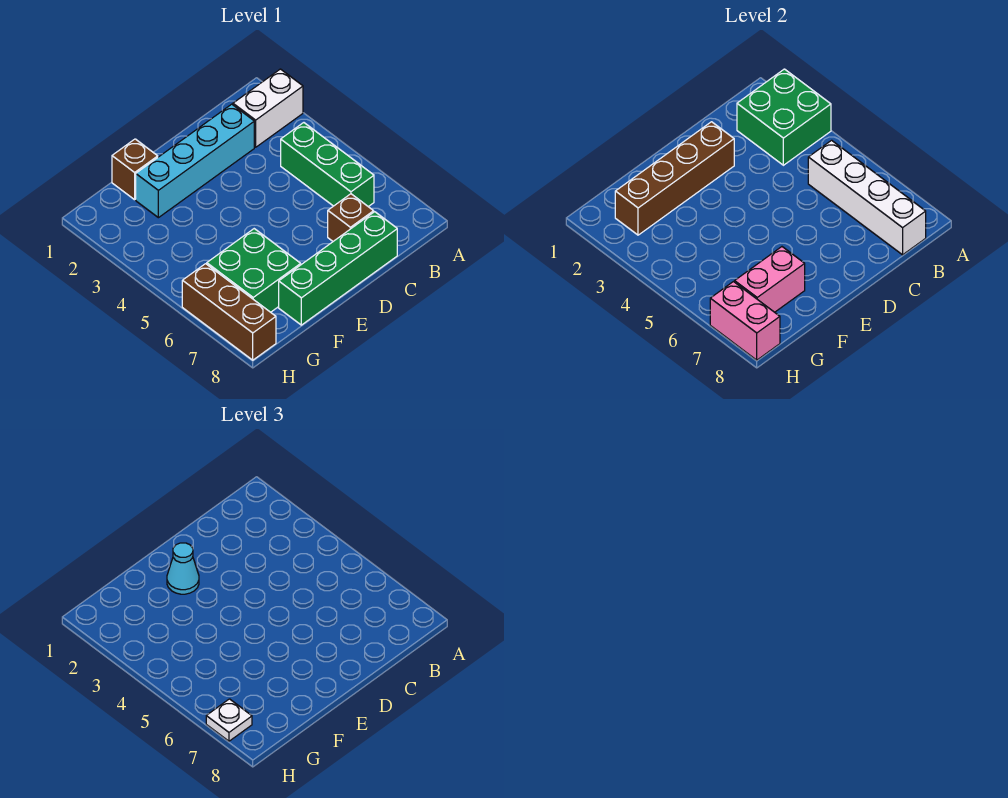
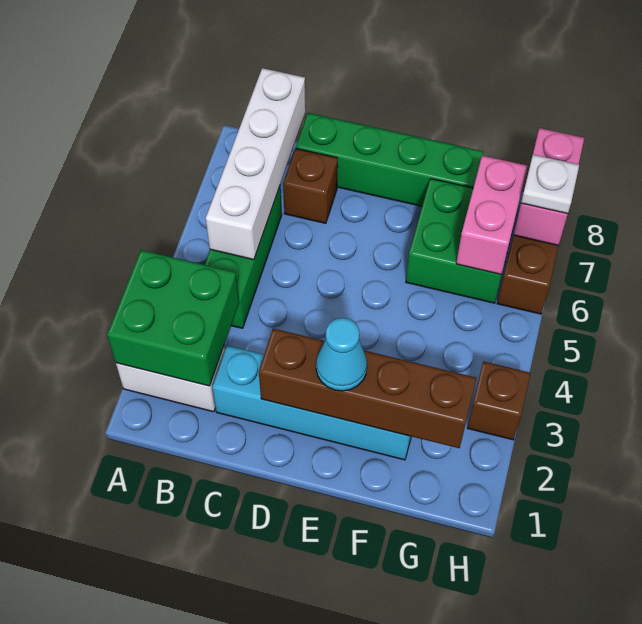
brown brick F1 level 1 -> brown brick H3 level 1
pink brick F7:G7 level 2 -> pink brick G6:G7 level 2

